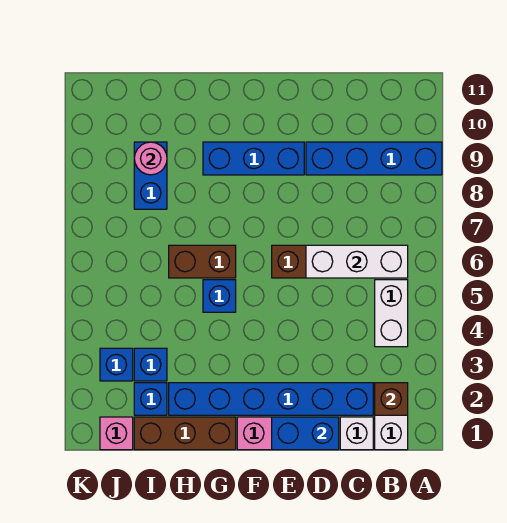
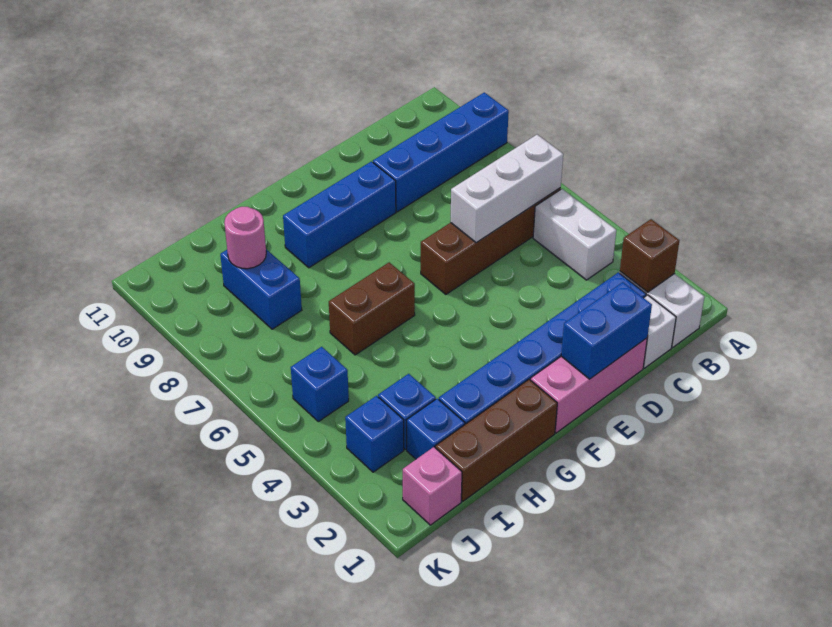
blue brick G5 level 1 -> blue brick J5 level 1

